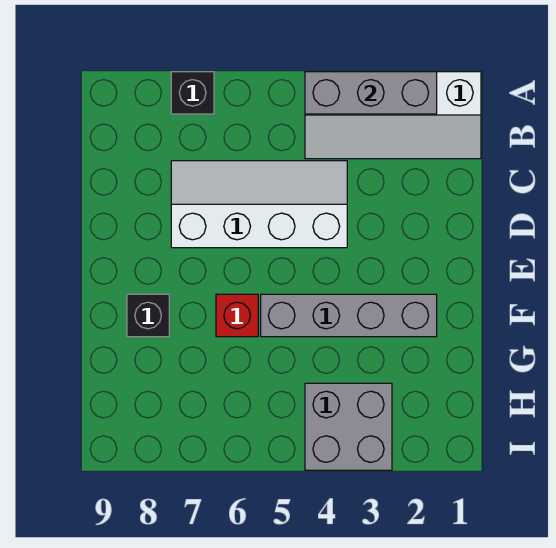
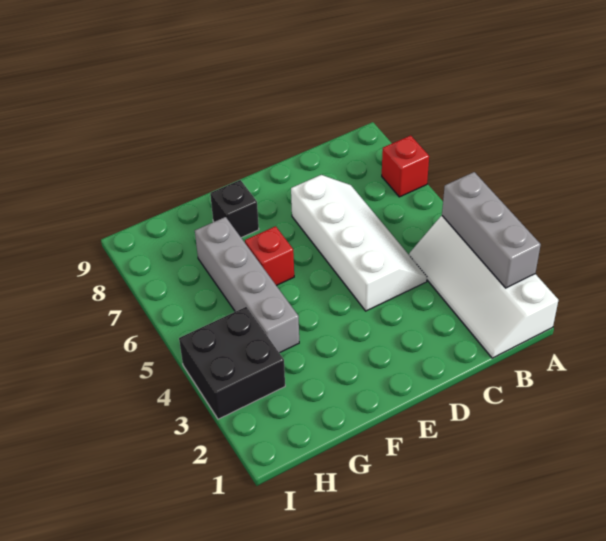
black brick A7 level 1 -> red brick A7 level 1
grey brick F2:F5 level 1 -> grey brick G4:G7 level 1
grey brick H3:I4 level 1 -> black brick H3:I4 level 1

